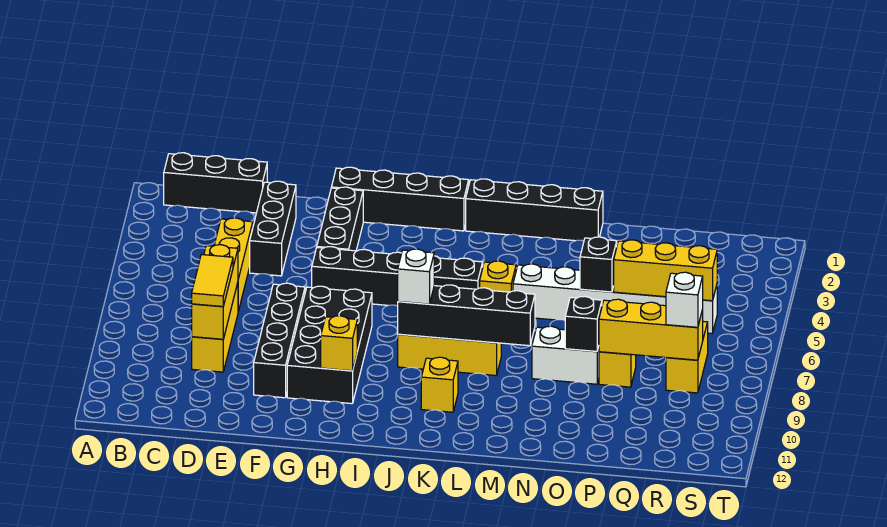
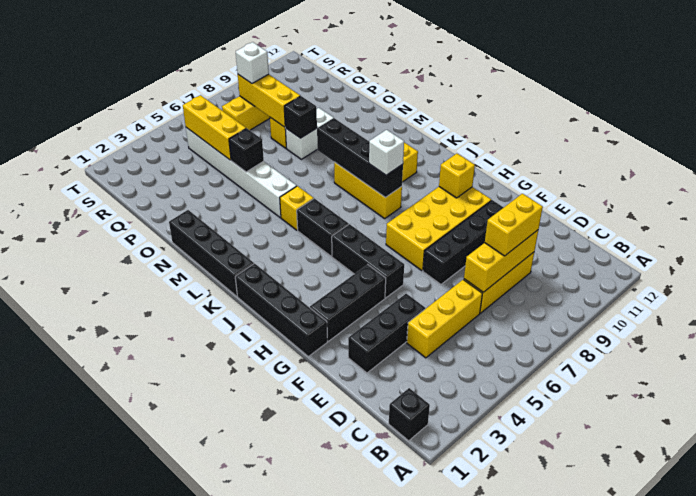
black brick B1:D1 level 1 -> black brick B1 level 1
yellow tile D8:D9 level 3 -> yellow brick D8:D9 level 3
black brick G7:H10 level 1 -> yellow brick G7:H10 level 1
white brick N8:O8 level 1 -> white brick O8:O9 level 1

